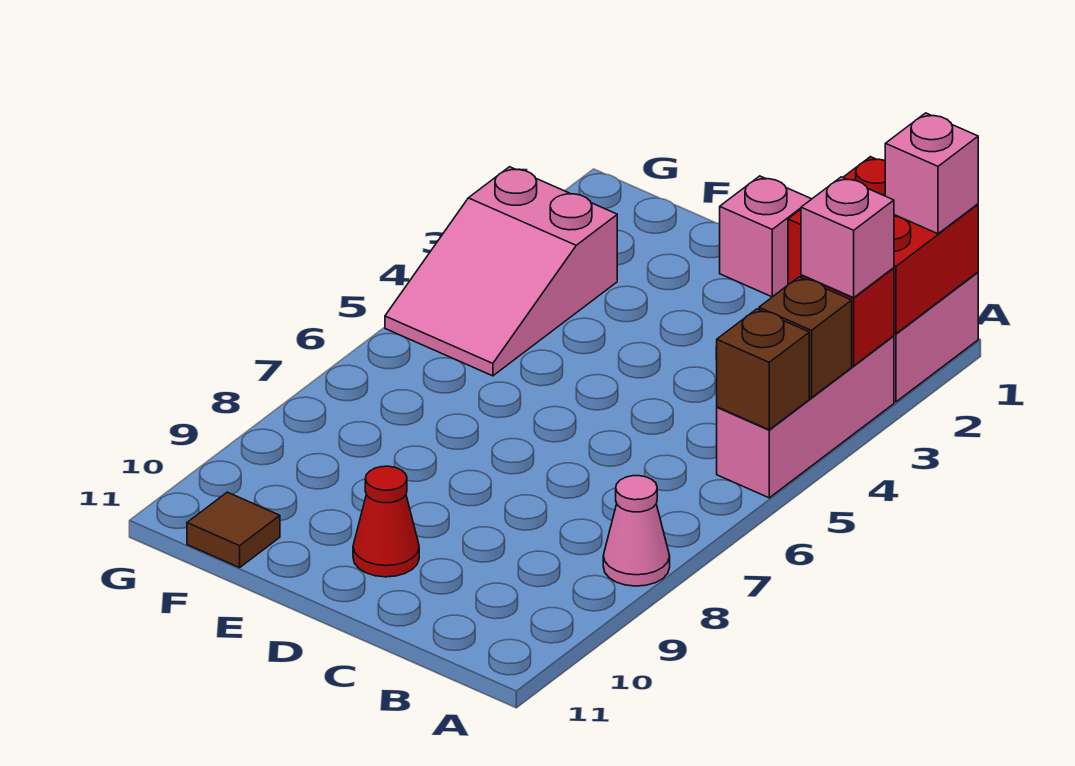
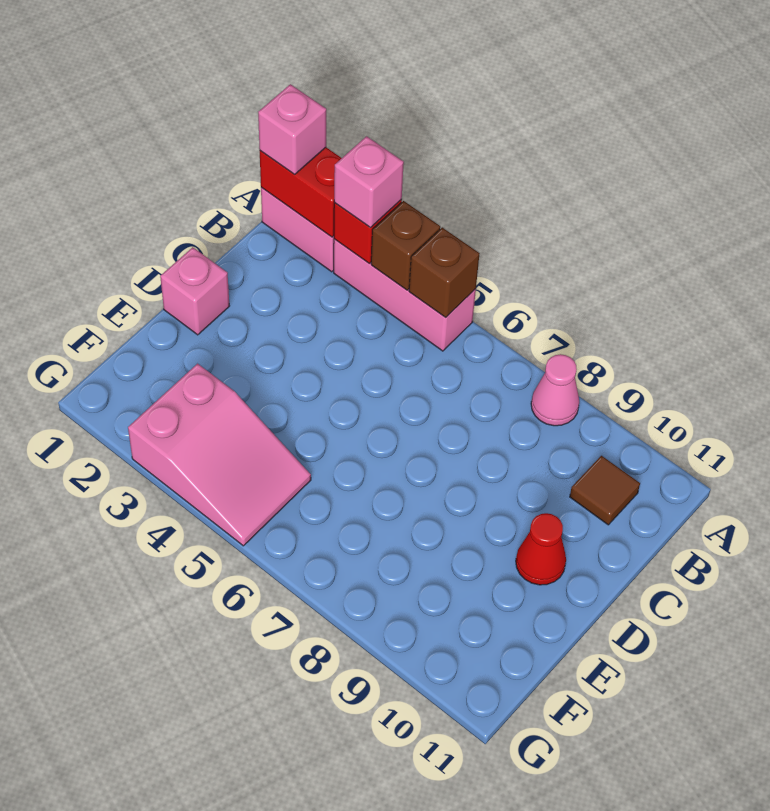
red brick A1:B2 level 2 -> red brick A1:A2 level 2
brown tile F11 level 1 -> brown tile B10 level 1

